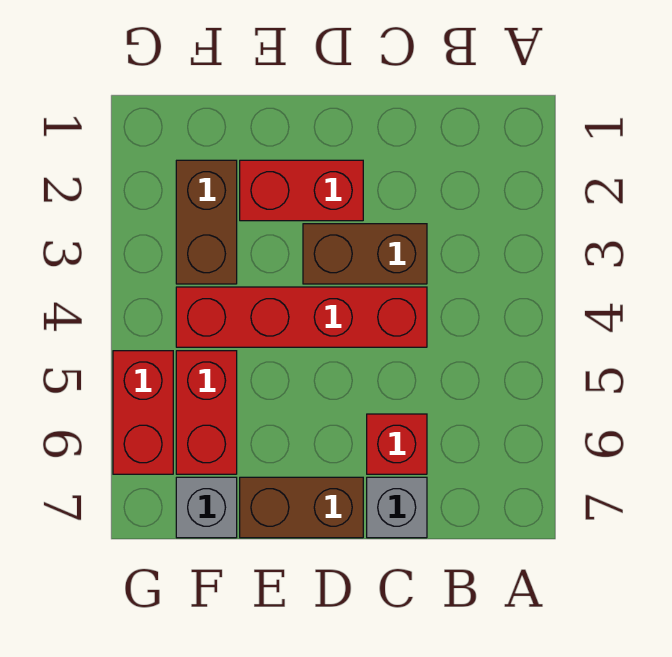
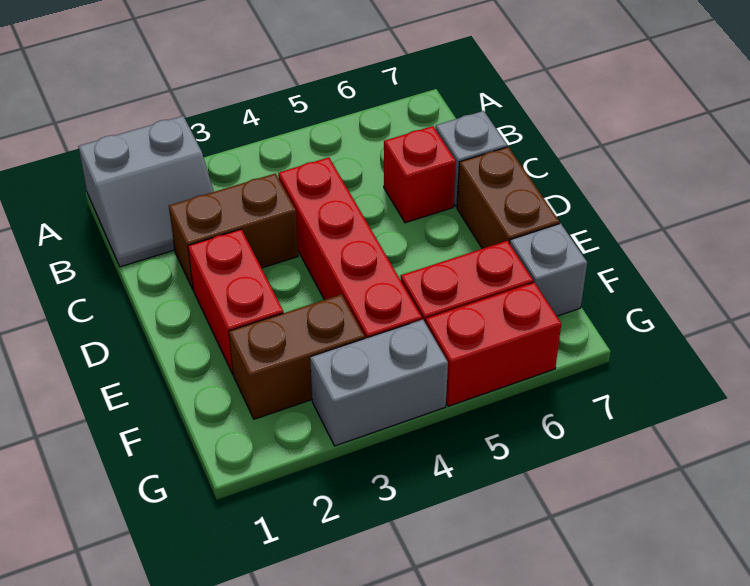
none -> grey slope A1:B2 level 1 top A
brown brick C3:D3 level 1 -> brown brick C2:C3 level 1
none -> grey brick G3:G4 level 1

